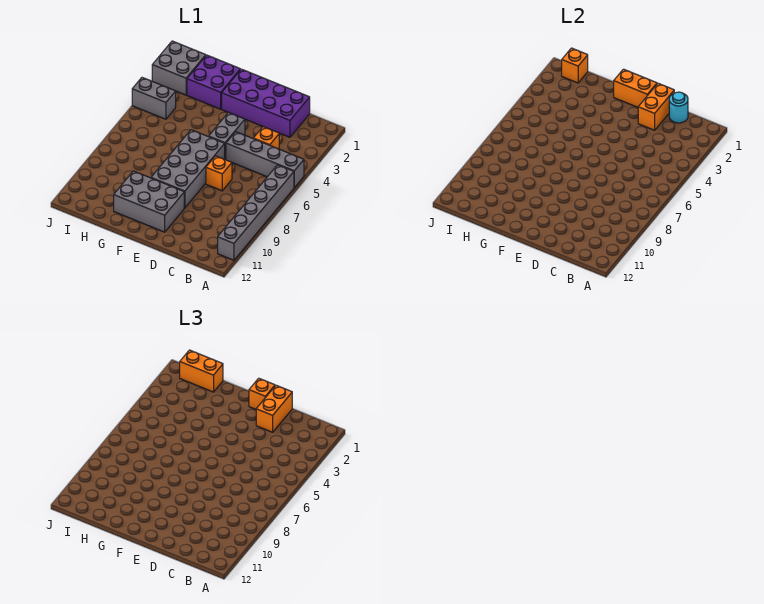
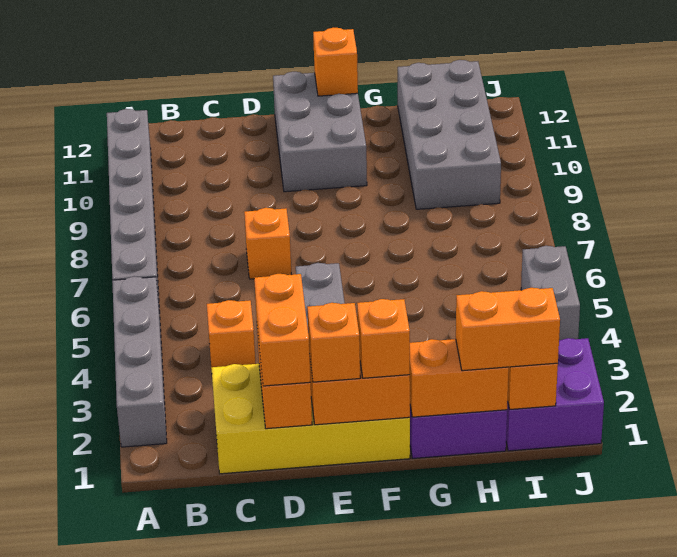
grey brick A5:D5 level 1 -> grey brick A2:A5 level 1
purple brick C1:F2 level 1 -> yellow brick C1:F2 level 1
cyan round brick C1 level 2 -> none
grey brick E6:F9 level 1 -> grey brick H9:I12 level 1
grey brick E10:G11 level 1 -> grey brick E10:F12 level 1
none -> orange brick F1 level 3
none -> orange brick F12 level 2
none -> orange brick G1:H1 level 2
grey brick I1:J2 level 1 -> purple brick I1:J2 level 1
grey brick I4:J4 level 1 -> grey brick J4:J5 level 1

